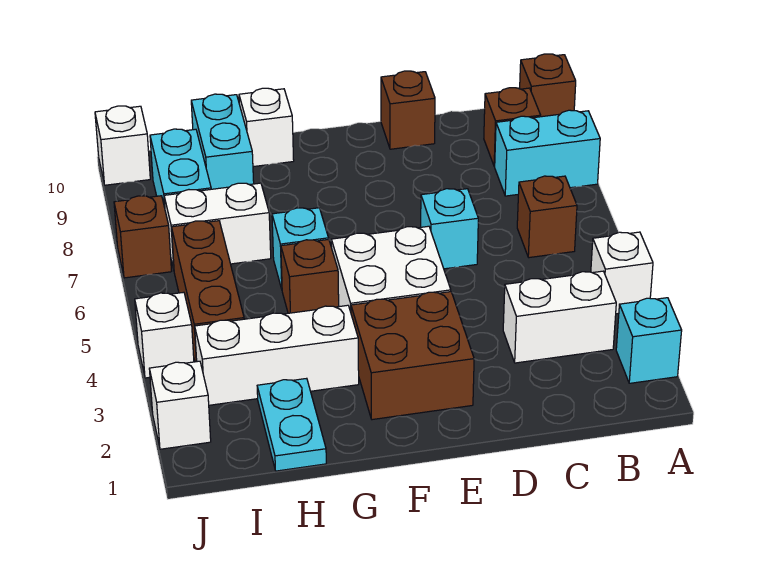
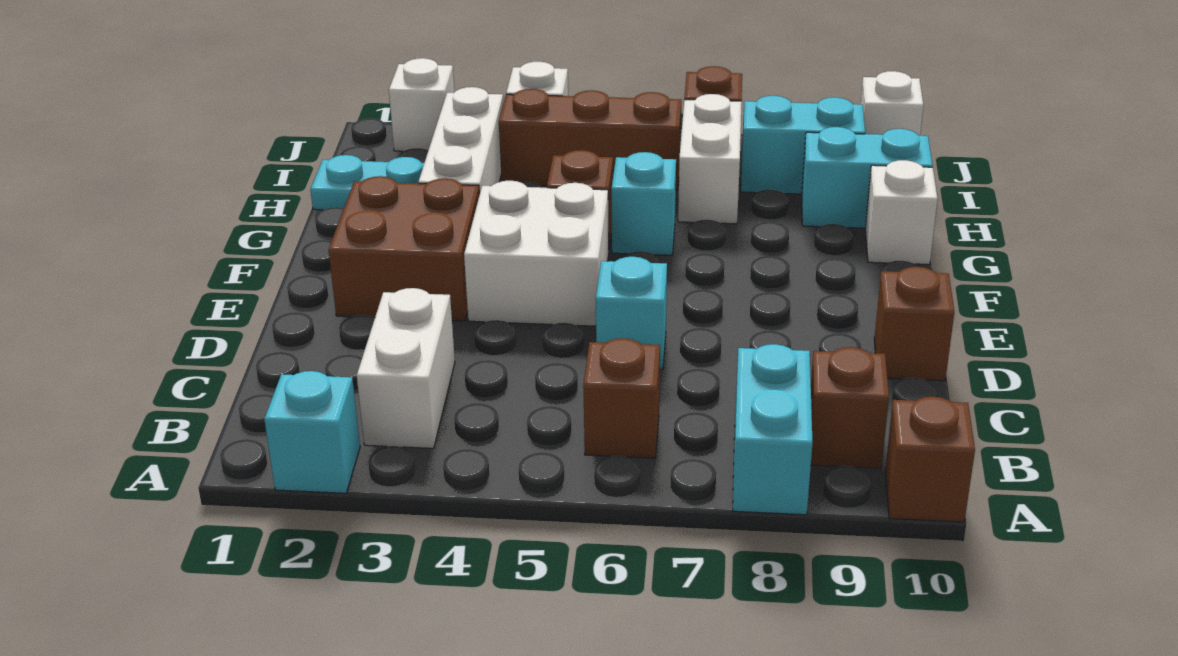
white brick A4 level 1 -> none

